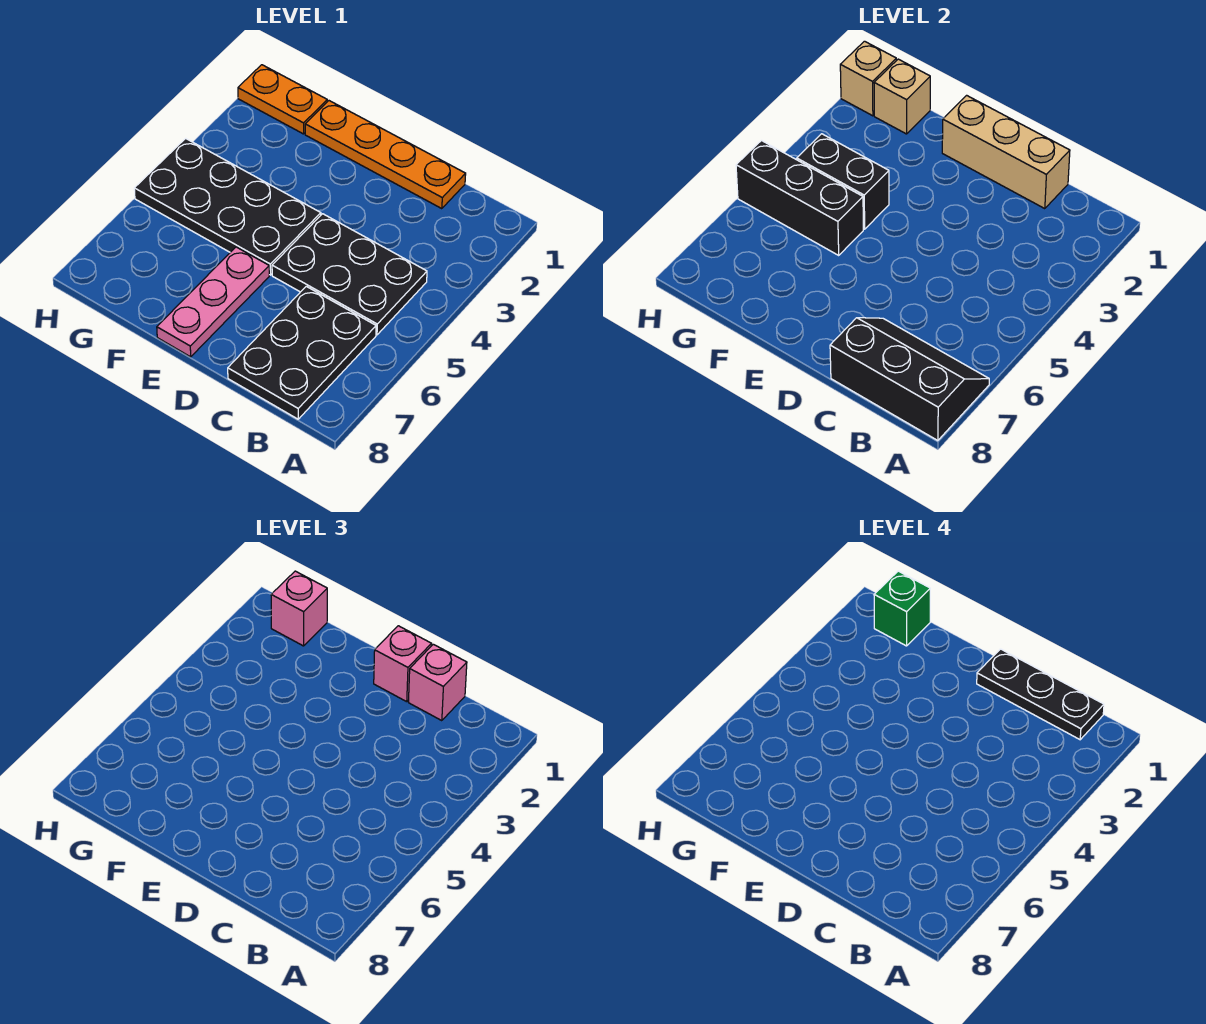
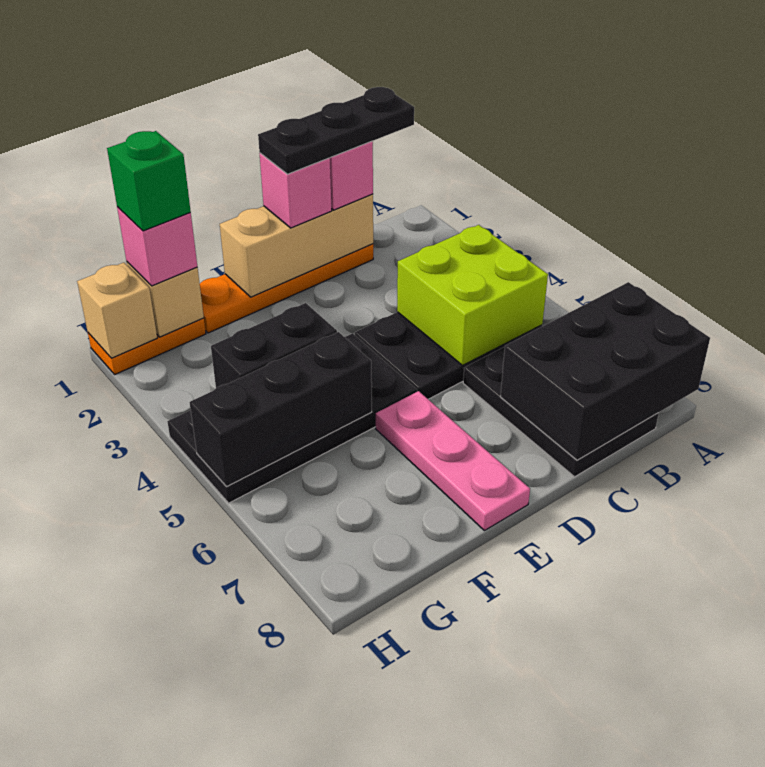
black slope A7:C8 level 2 top 8 -> black brick A7:C8 level 2
none -> lime brick B4:C5 level 2

